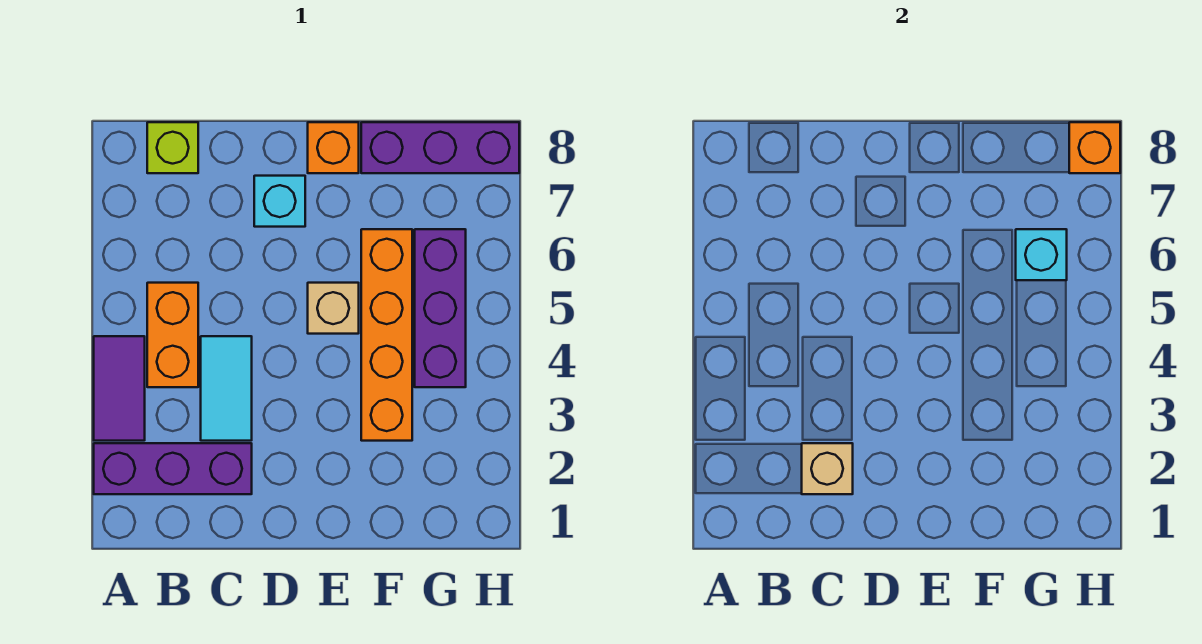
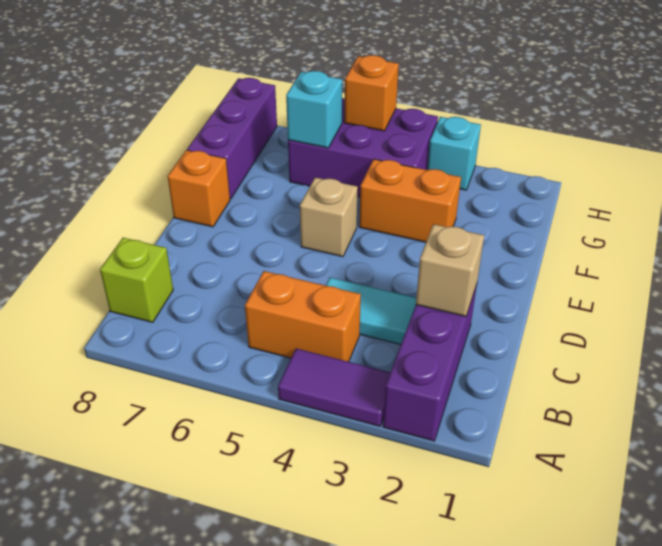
cyan brick D7 level 1 -> cyan brick H3 level 1
orange brick F3:F6 level 1 -> orange brick F3:F4 level 1
purple brick G4:G6 level 1 -> purple brick G4:H6 level 1
orange brick H8 level 2 -> orange brick H5 level 2

